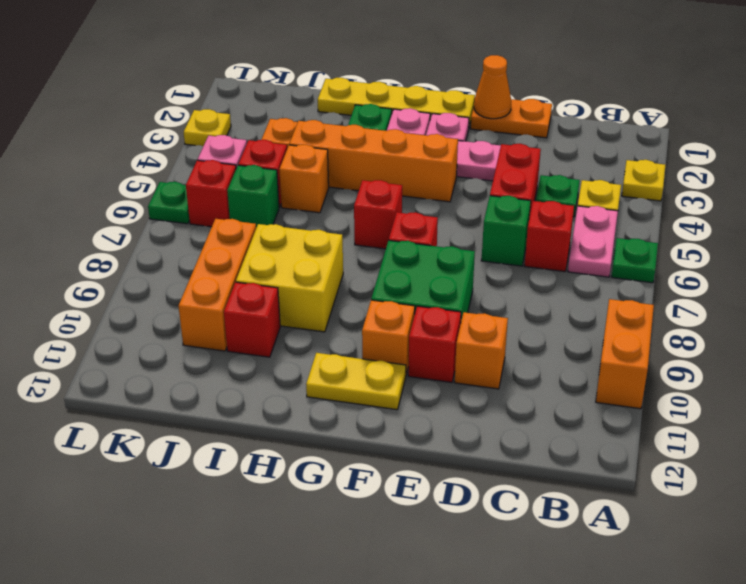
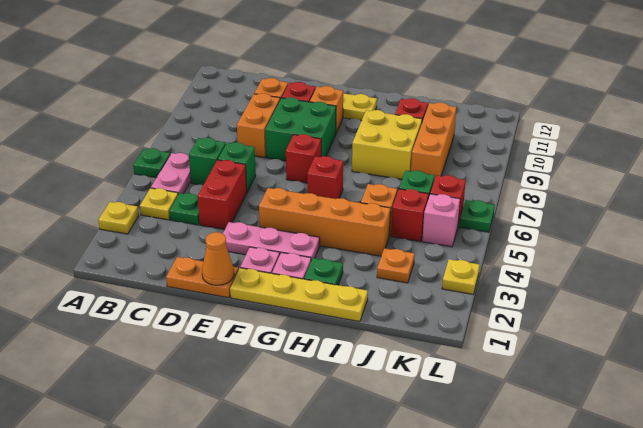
orange brick A9:A10 level 1 -> orange brick D8:D9 level 1
red brick C6 level 1 -> green brick C6 level 1

